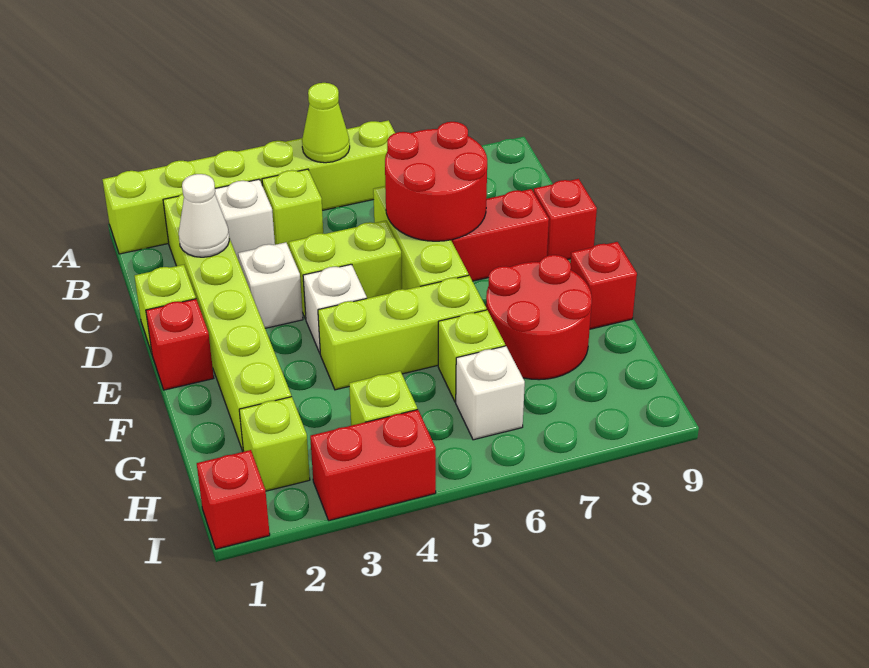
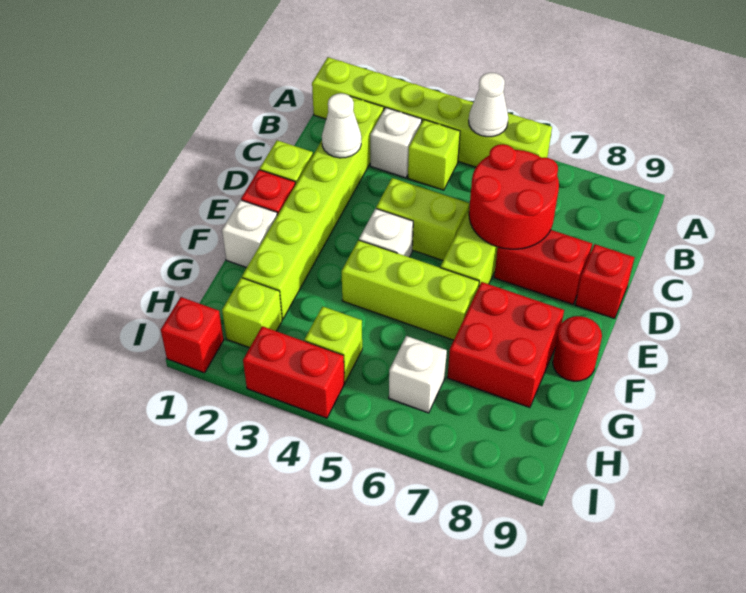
lime cone A5 level 2 -> white cone A5 level 2
white brick D3 level 1 -> white brick F1 level 1
red round brick F7:G8 level 1 -> red brick F7:G8 level 1
red brick F9 level 1 -> red round brick F9 level 1
lime brick G6 level 1 -> none

